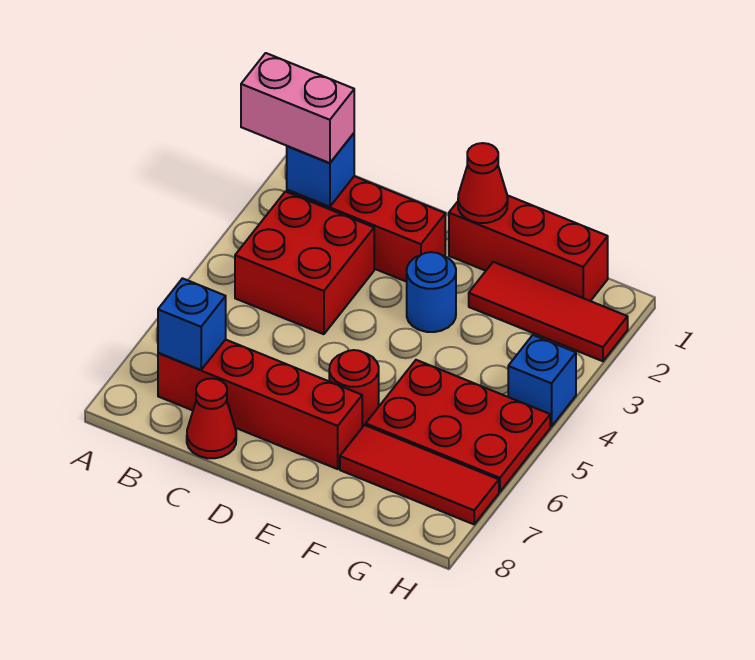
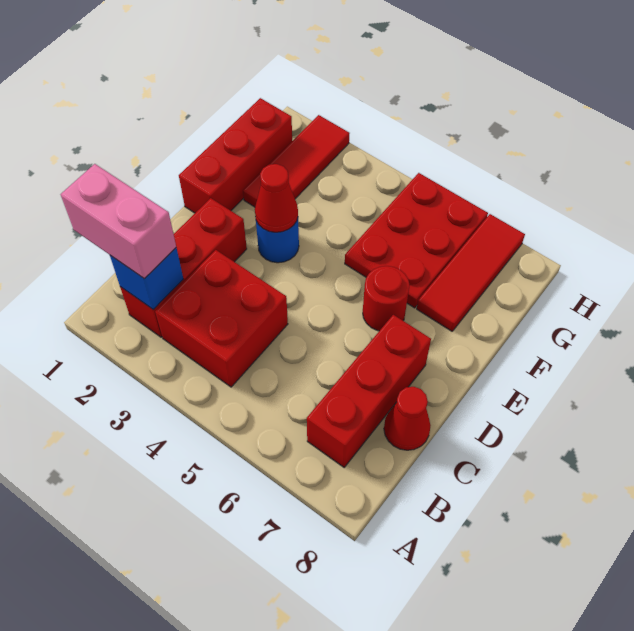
pink brick A2:B2 level 3 -> pink brick B1:B2 level 3
red brick B7:E7 level 1 -> red brick B7:D7 level 1
blue brick B7 level 2 -> none
red cone E1 level 2 -> red cone E3 level 2
blue brick H4 level 1 -> none

